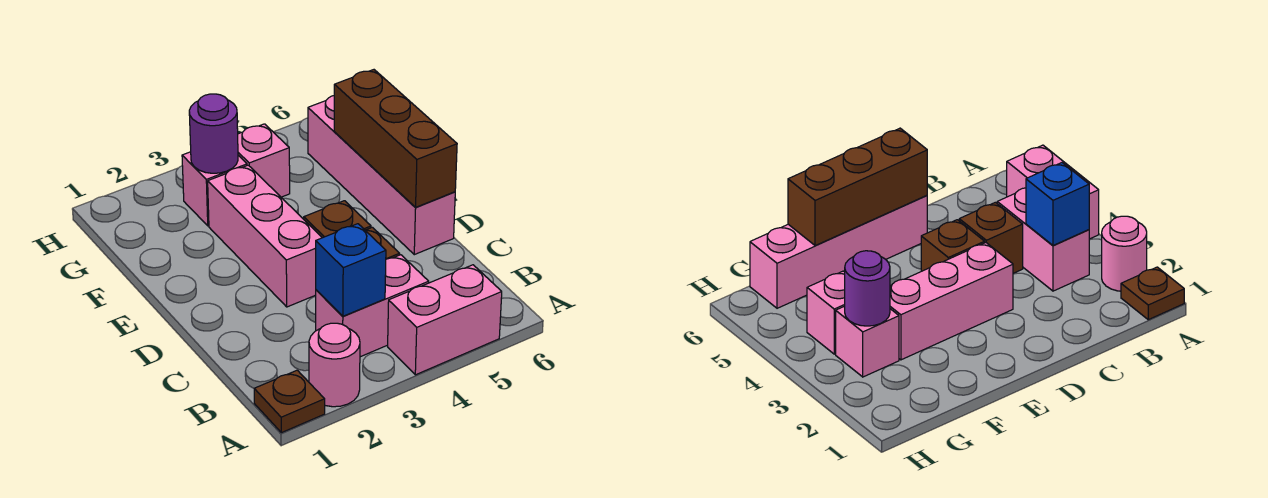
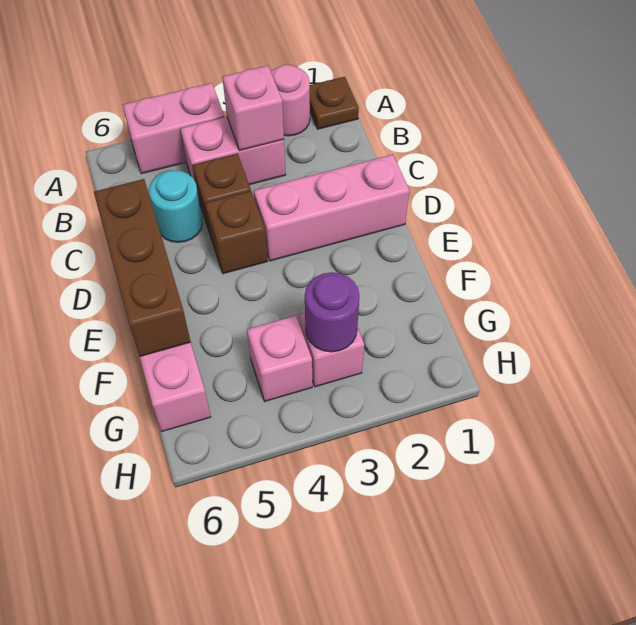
blue brick B3 level 2 -> pink brick B3 level 2
none -> cyan round brick C5 level 1
pink brick D3:F3 level 1 -> pink brick D1:D3 level 1

